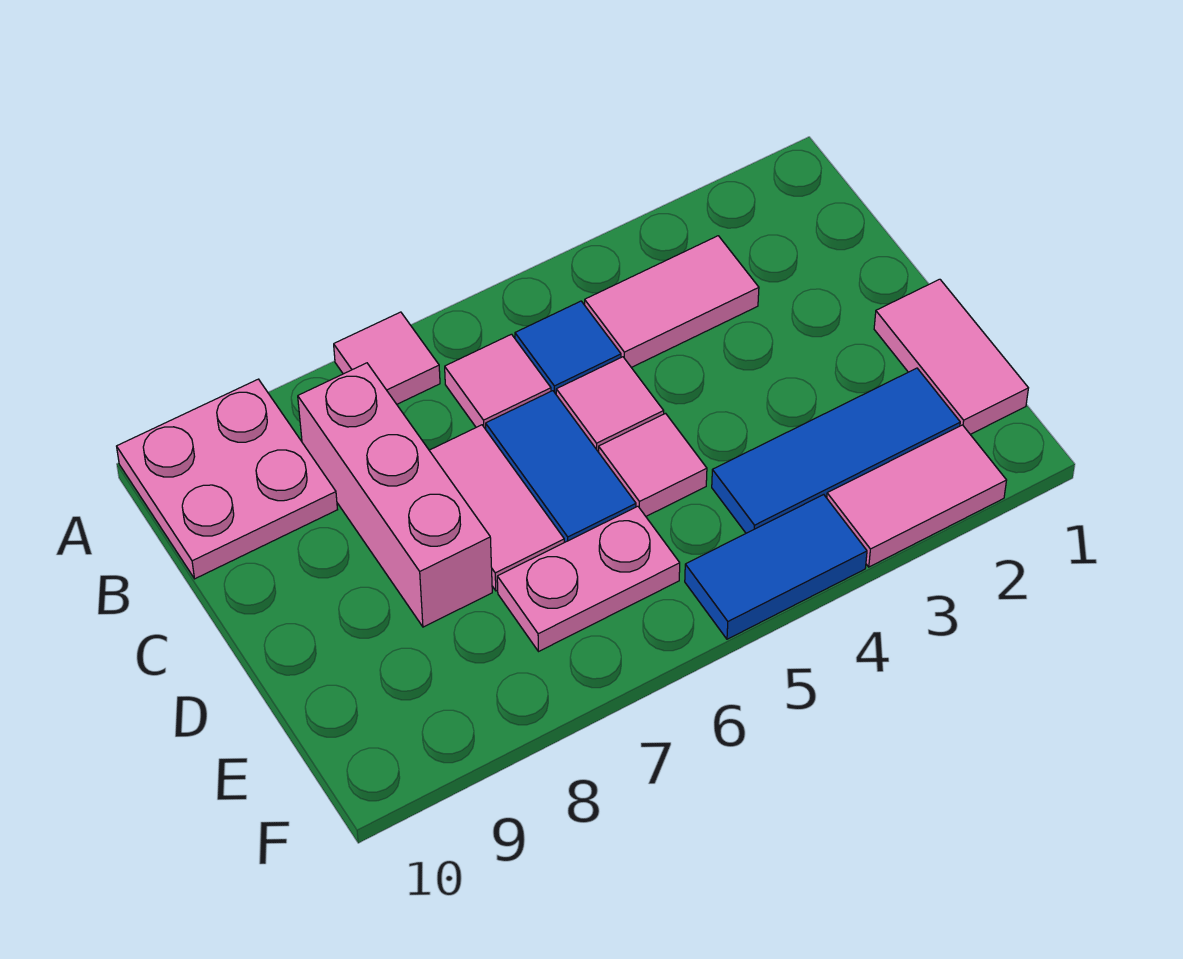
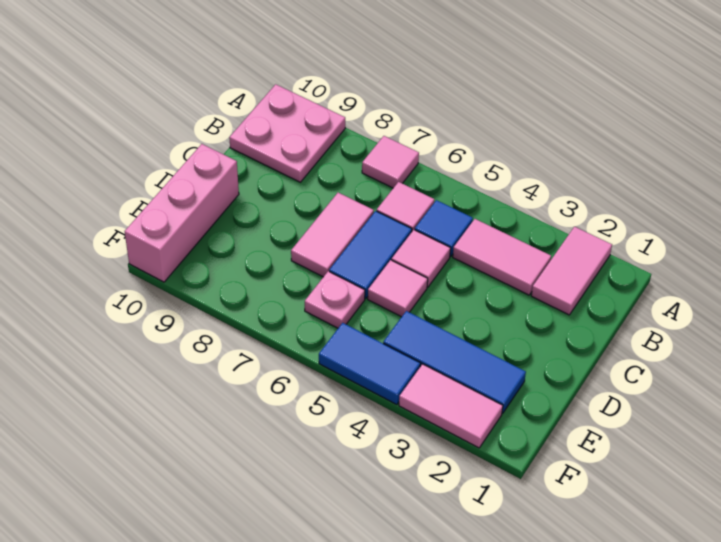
pink brick B8:D8 level 1 -> pink brick D10:F10 level 1
pink tile D1:E1 level 1 -> pink tile A2:B2 level 1
pink plate E6:E7 level 1 -> pink plate E6 level 1

